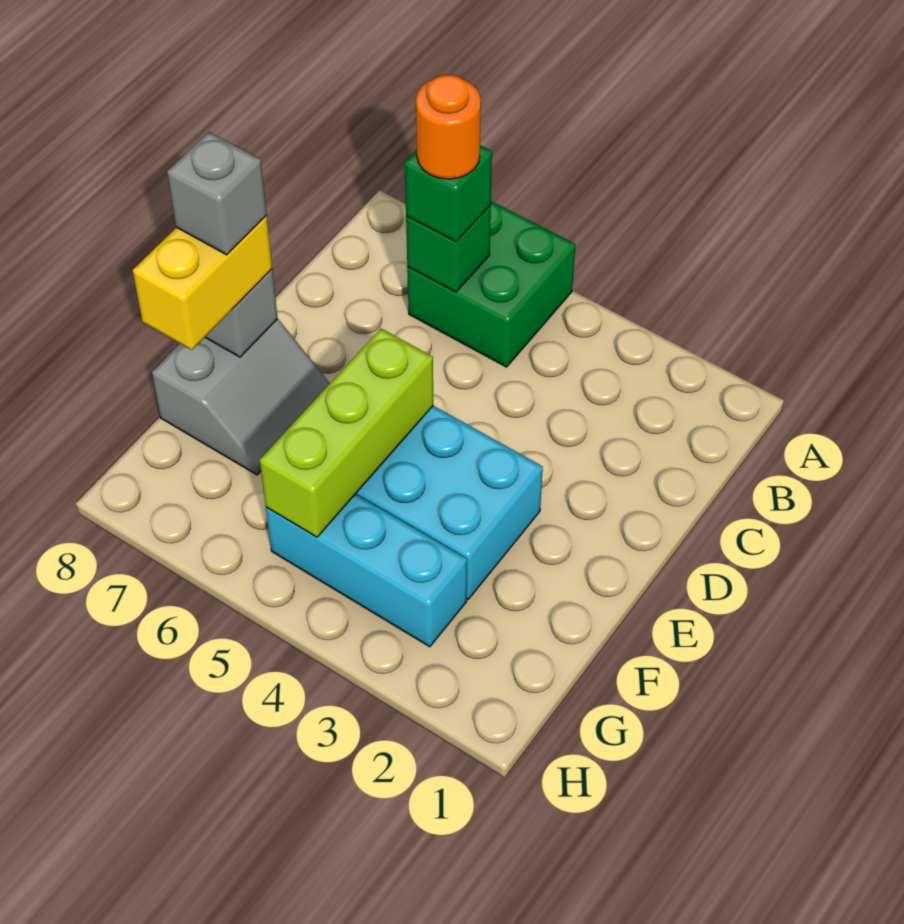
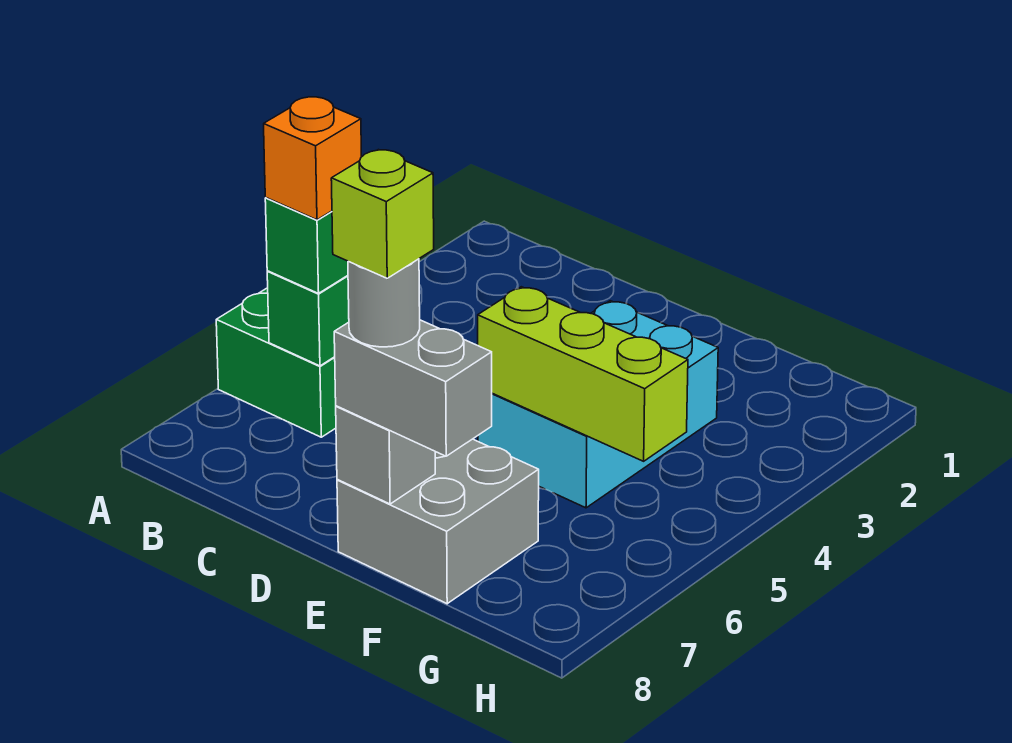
orange round brick B6 level 4 -> orange brick B6 level 4
grey slope E7:F8 level 1 top 8 -> grey brick E7:F8 level 1
yellow brick E8:F8 level 3 -> grey brick E8:F8 level 3
grey brick E8 level 4 -> grey round brick E8 level 4
none -> lime brick E8 level 5
cyan brick G3:G5 level 1 -> none

